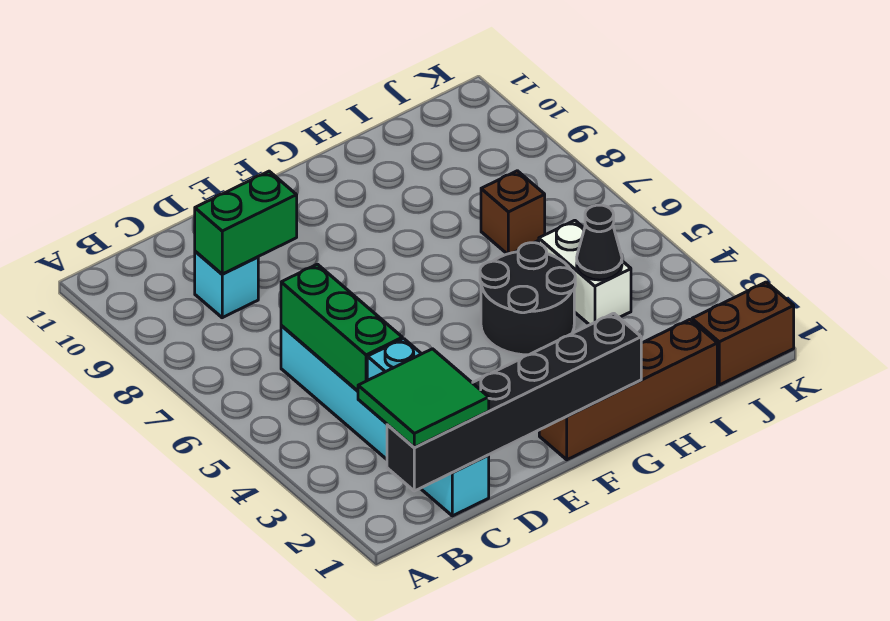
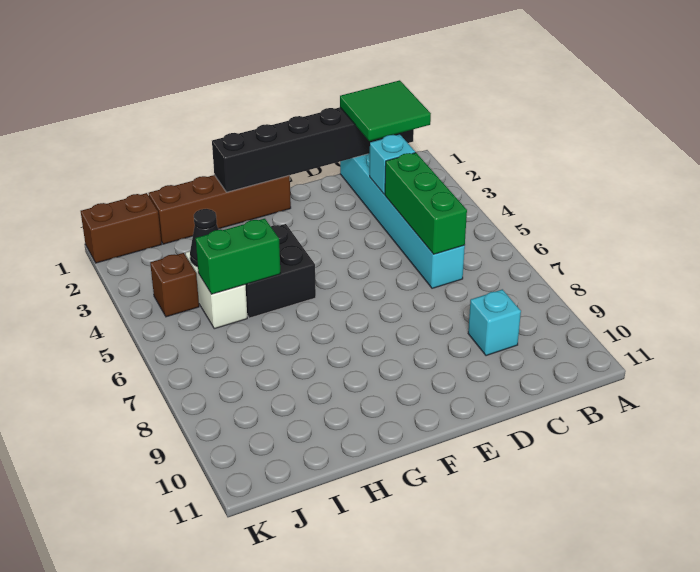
green brick C9:D9 level 2 -> green brick H5:I5 level 2
black round brick G4:H5 level 1 -> black brick G4:H5 level 1
brown brick I7 level 1 -> brown brick J4 level 1

